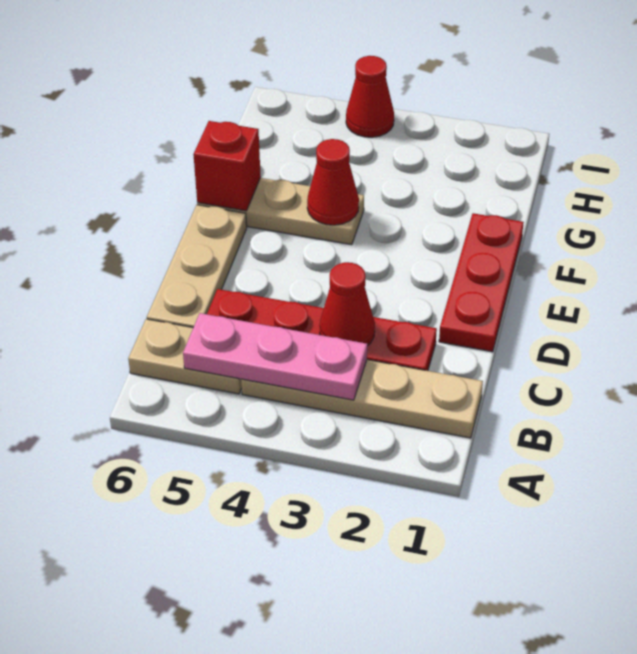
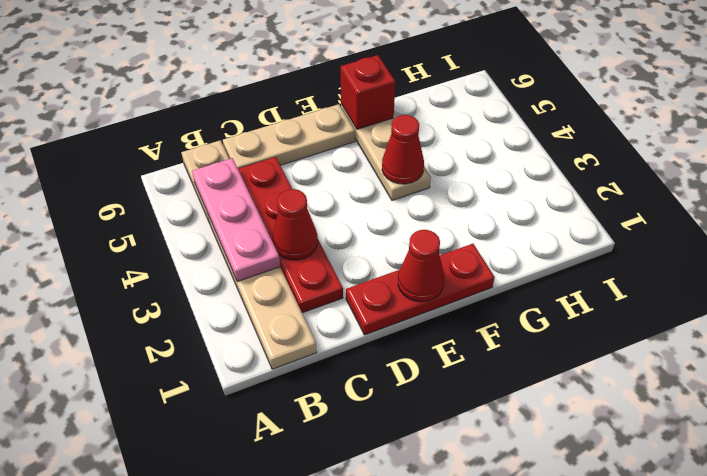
red cone I4 level 1 -> red cone E1 level 2

